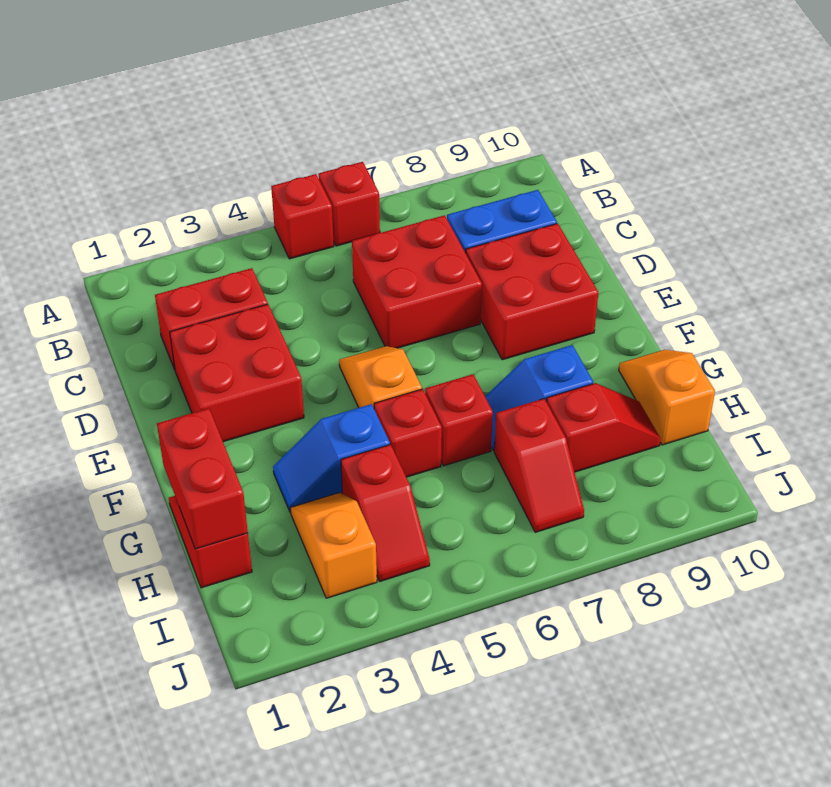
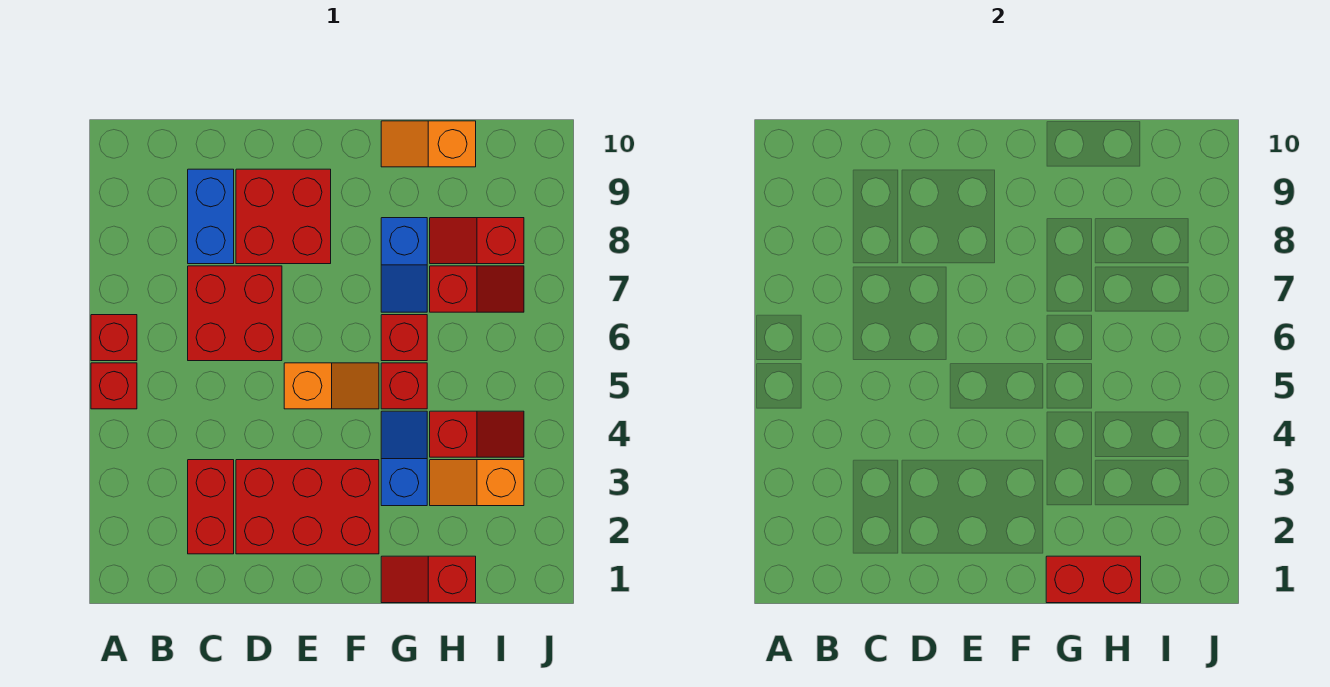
red brick D2:E3 level 1 -> red brick D2:F3 level 1
orange slope E5:F5 level 1 top F -> orange slope E5:F5 level 1 top E
blue slope G3:G4 level 1 top 4 -> blue slope G3:G4 level 1 top 3
red slope H8:H9 level 1 top 8 -> red slope H8:I8 level 1 top I

